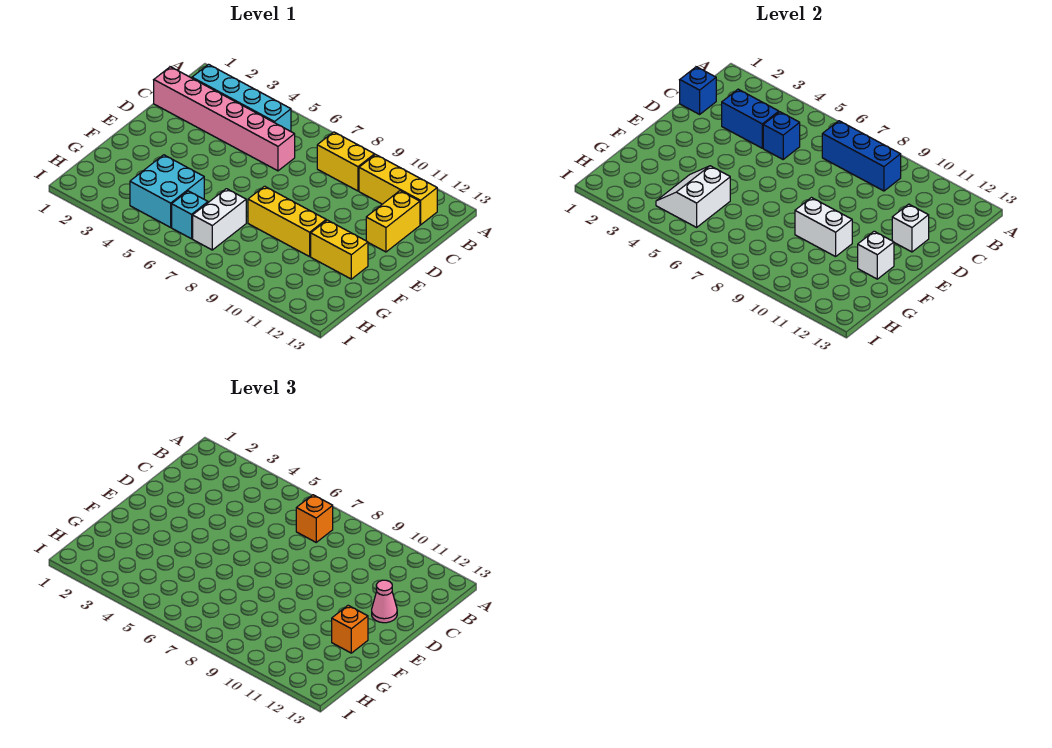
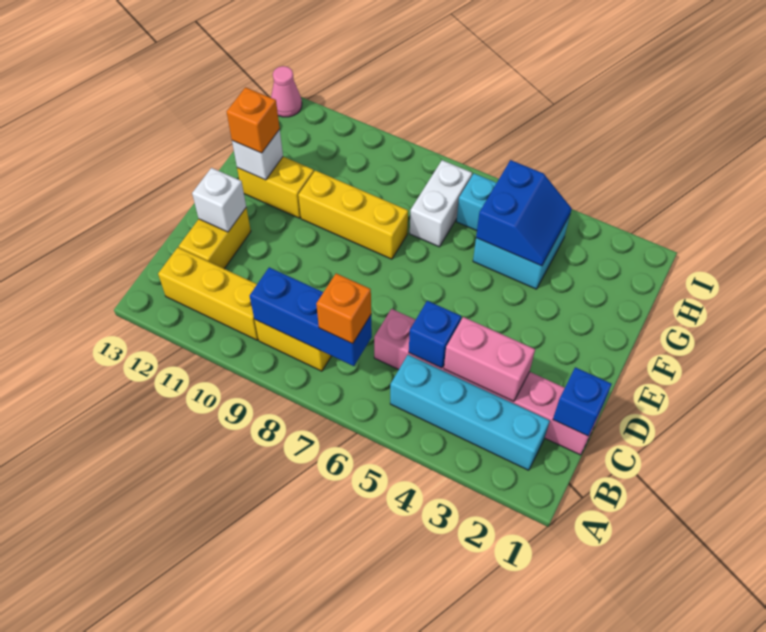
blue brick C3:C4 level 2 -> pink brick C3:C4 level 2
pink cone D12 level 3 -> pink cone I13 level 1
white brick F9:F10 level 2 -> none
white slope G4:H5 level 2 top 5 -> blue slope G4:H5 level 2 top 5

